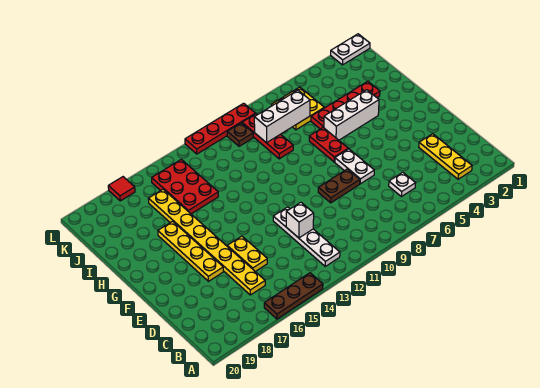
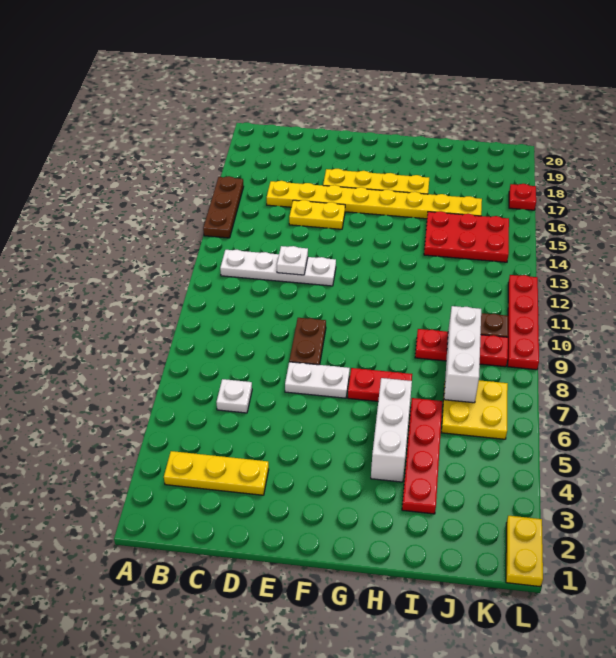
white brick D12 level 2 -> white plate D12 level 2
white plate L1:L2 level 1 -> yellow plate L1:L2 level 1
red tile L17 level 1 -> red plate L17 level 1

